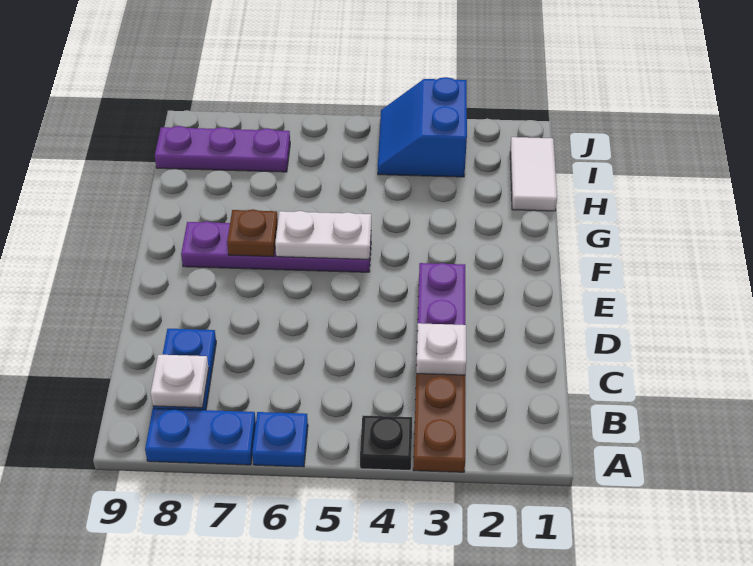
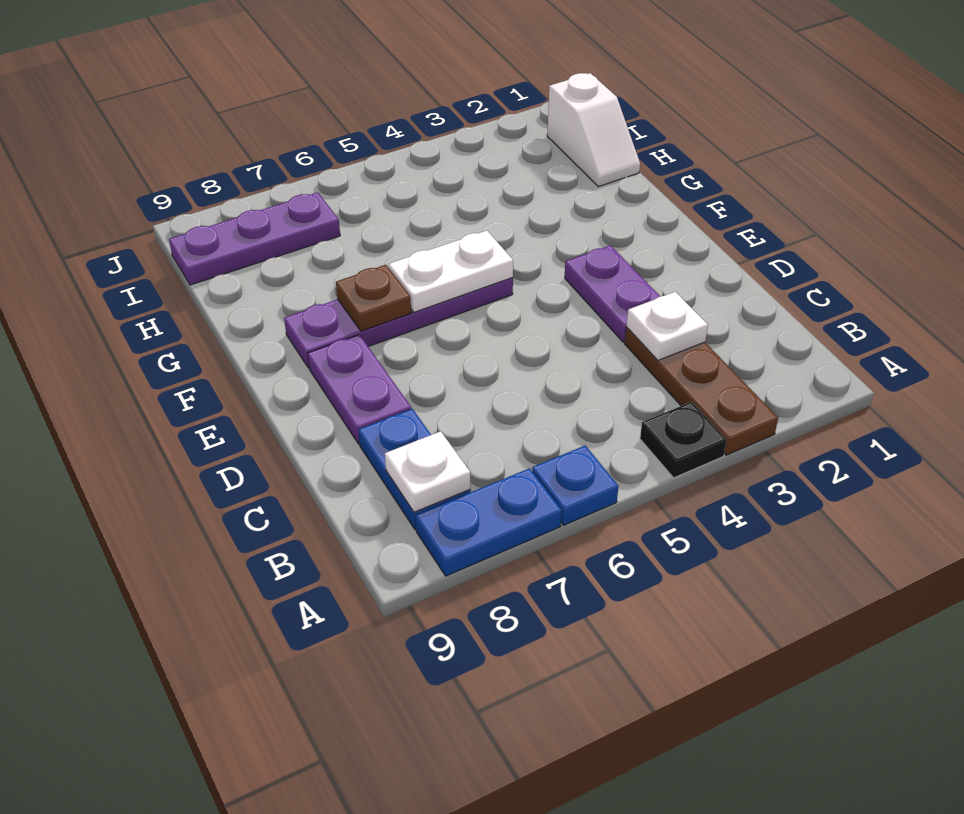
none -> purple plate D8:E8 level 1
white tile H1:I1 level 1 -> white slope H1:I1 level 1 top I
blue slope I3:J4 level 1 top 3 -> none

